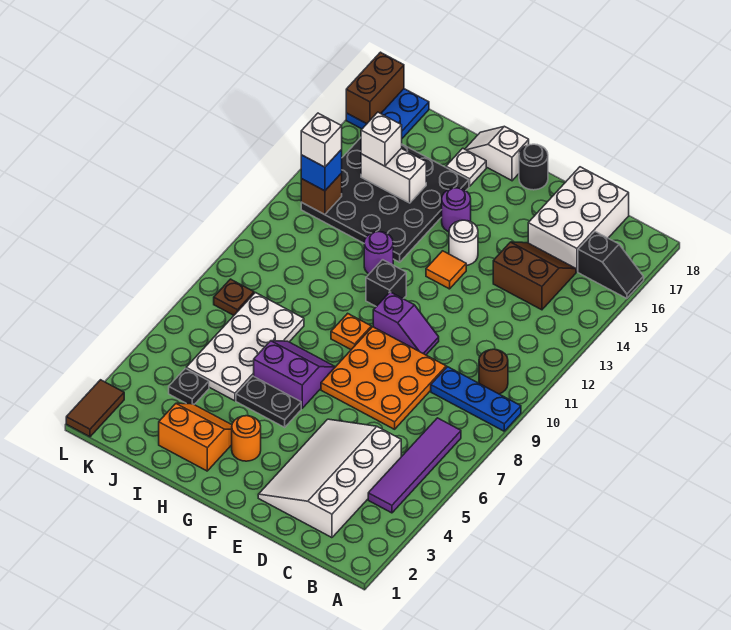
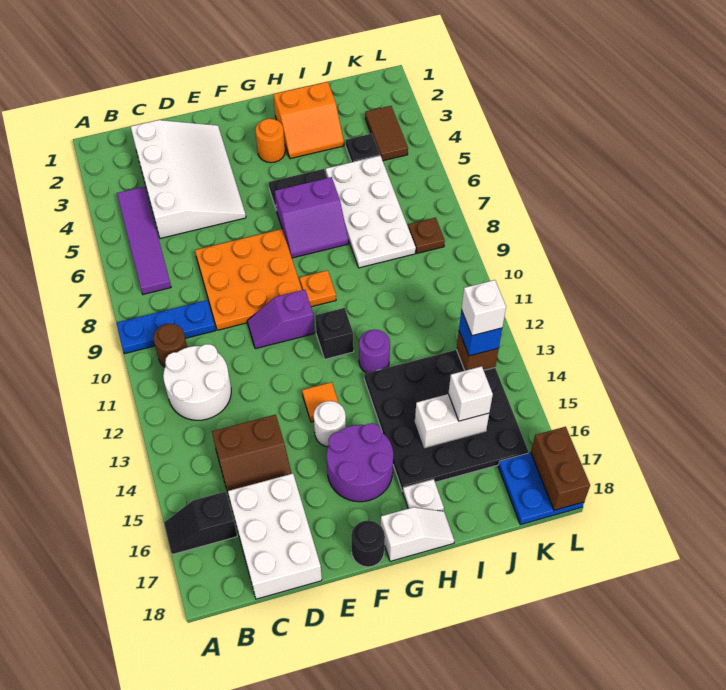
none -> white round brick B11:C12 level 1
purple round brick G15 level 1 -> purple round brick F15:G16 level 1
brown tile L1:L2 level 1 -> brown tile K3:K4 level 1

